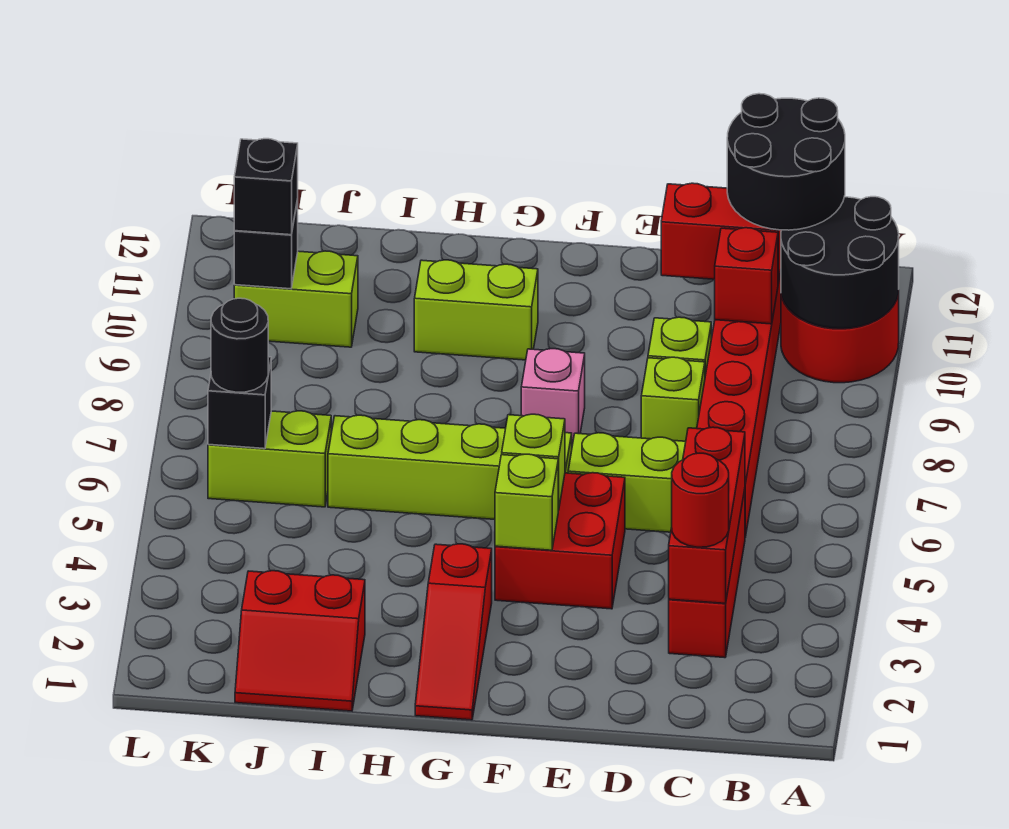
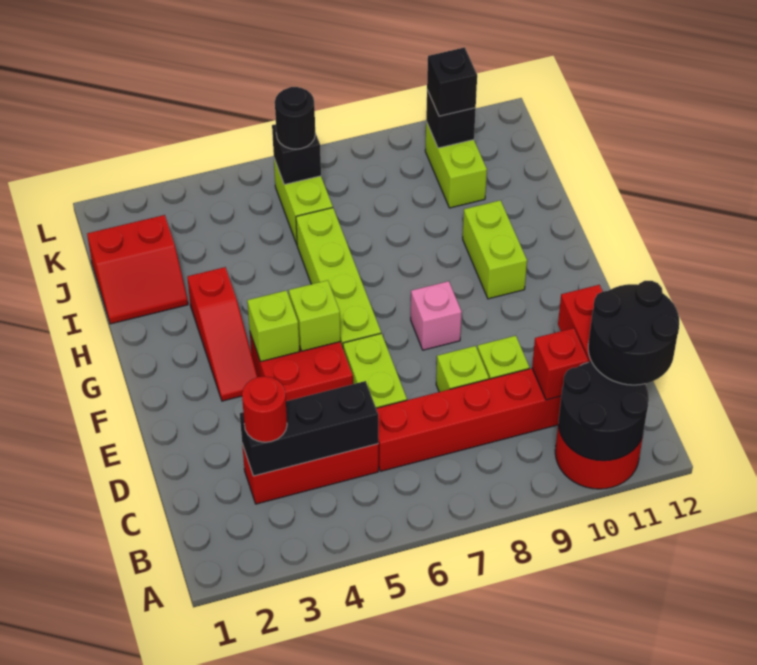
red brick C3:C5 level 2 -> black brick C3:C5 level 2
red slope G1:G3 level 1 top 3 -> red slope F3:H3 level 1 top H
red slope I1:J2 level 1 top 2 -> red slope I1:J2 level 1 top J

